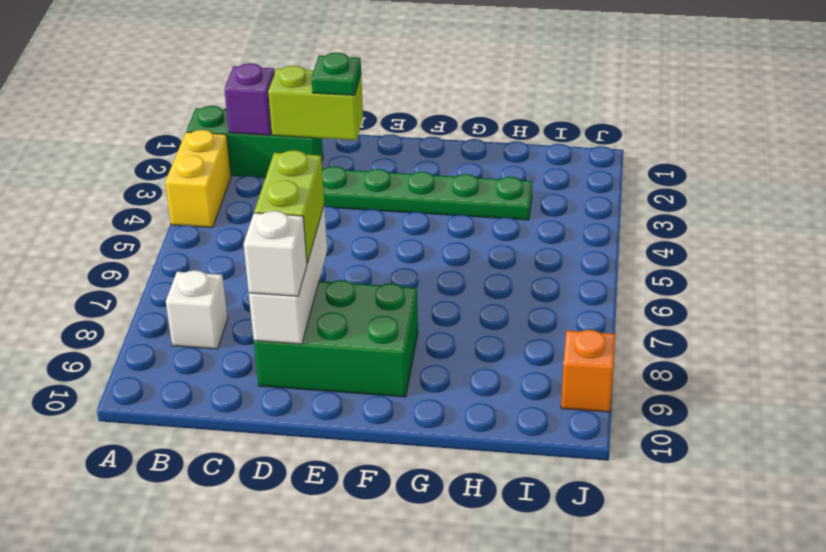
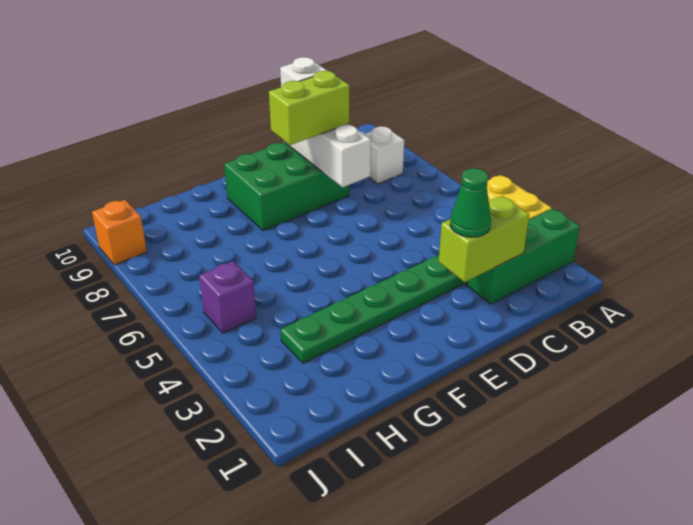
purple brick B2 level 2 -> purple brick I5 level 1
green plate D2 level 3 -> green cone D2 level 3
lime brick D7:D8 level 3 -> lime brick D8:E8 level 3

